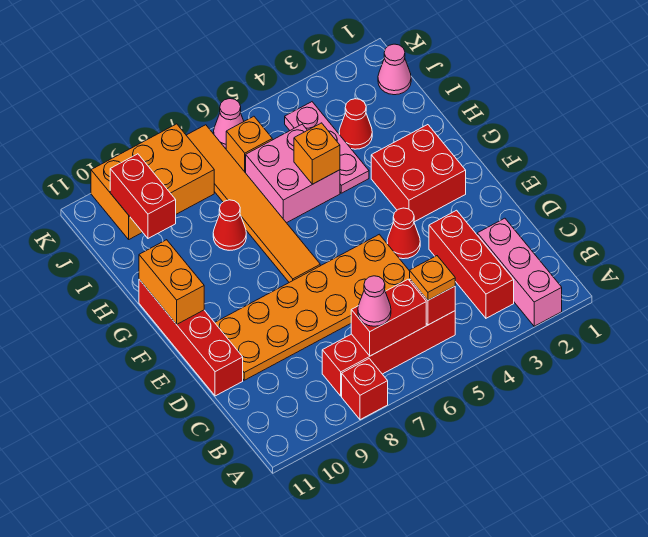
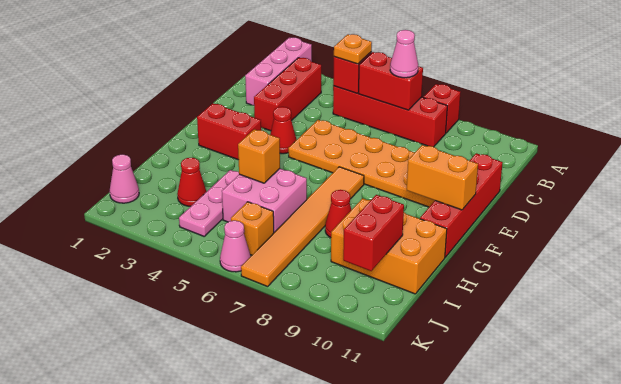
red brick F2:G3 level 1 -> red brick F2:F3 level 1
orange brick F11:G11 level 2 -> orange brick F10:F11 level 2
orange brick J8:K10 level 1 -> orange brick H9:I11 level 1

